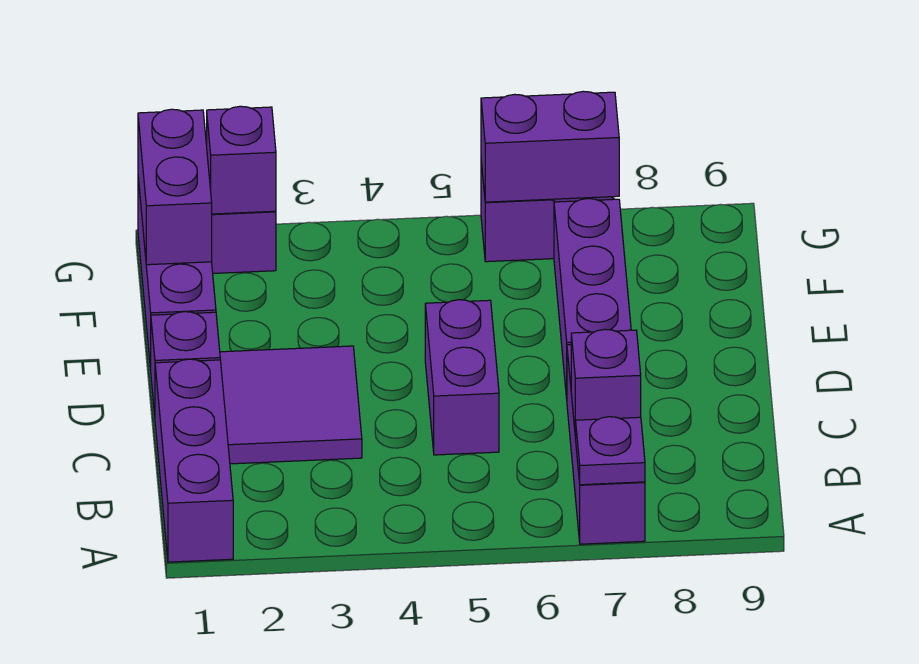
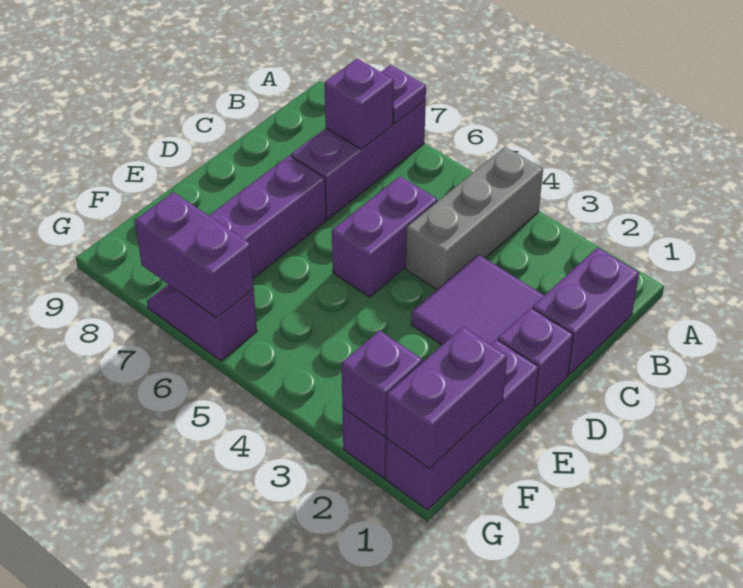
purple brick A1:C1 level 1 -> purple brick B1:C1 level 1
none -> grey brick A4:C4 level 1

